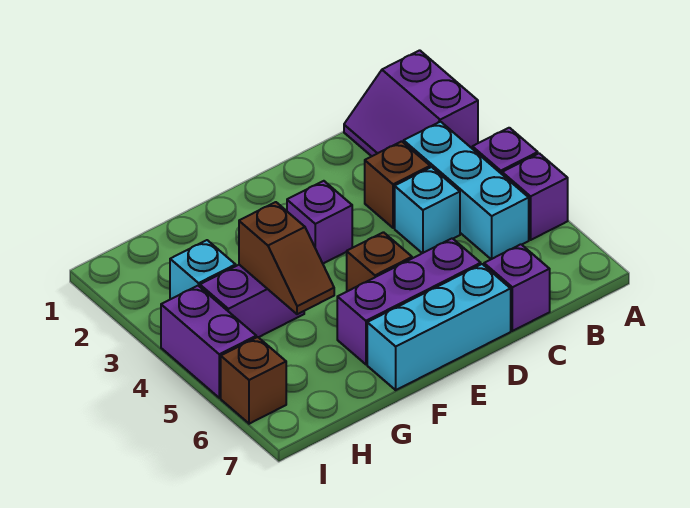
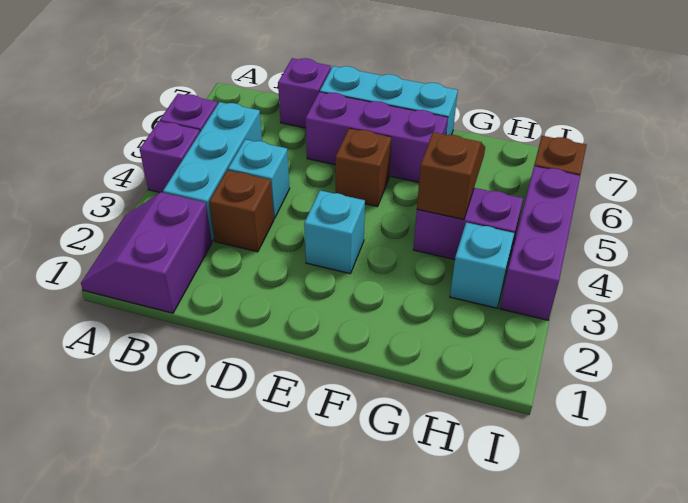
purple slope A1:B2 level 1 top A -> purple slope A1:B2 level 1 top B
purple brick E3 level 1 -> cyan brick E3 level 1
purple brick I4:I5 level 1 -> purple brick I3:I5 level 1

